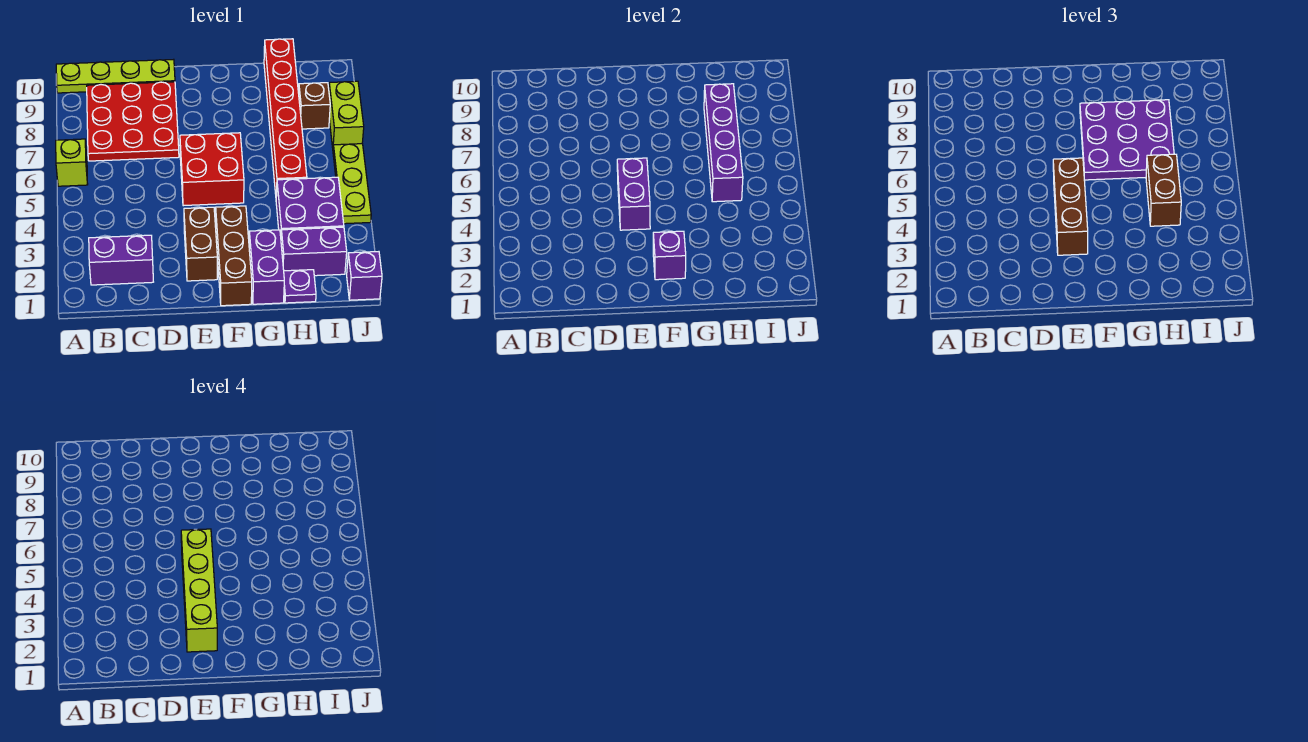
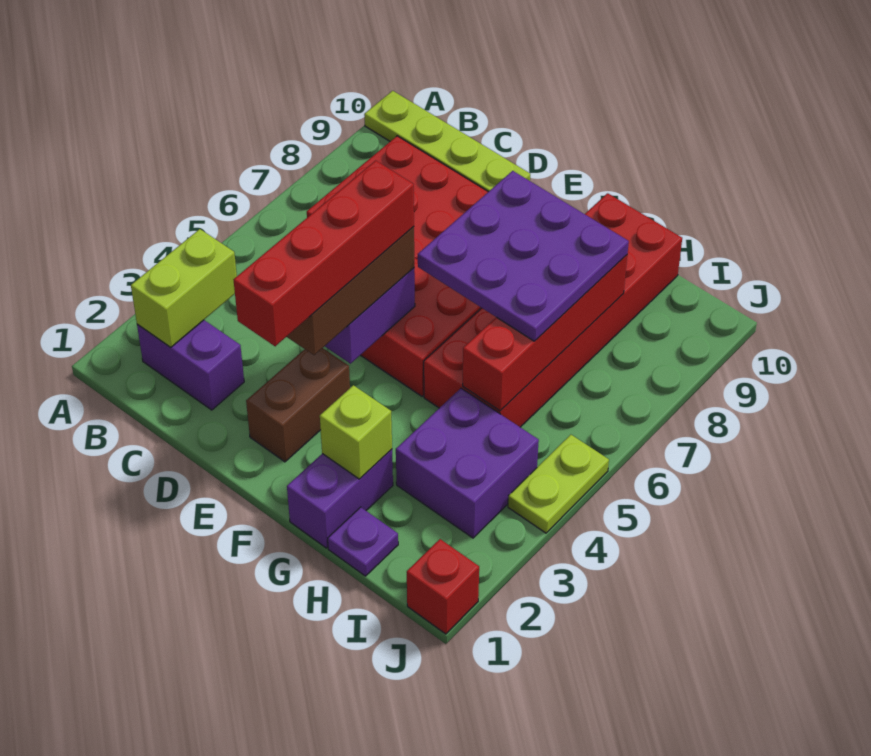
lime brick A6 level 1 -> lime brick G2 level 2
lime brick E2:E5 level 4 -> red brick E2:E5 level 4
brown brick F1:F3 level 1 -> none
purple brick F2 level 2 -> none
purple brick H2:I2 level 1 -> none
brown brick H4:H5 level 3 -> none
red brick H5:H10 level 1 -> red brick G5:H10 level 1
purple brick H5:H8 level 2 -> red brick H5:H8 level 2
brown brick I8 level 1 -> none
purple brick J1 level 1 -> red brick J1 level 1
lime plate J4:J6 level 1 -> lime plate J4:J5 level 1
lime brick J7:J8 level 1 -> lime brick B2:B3 level 2

